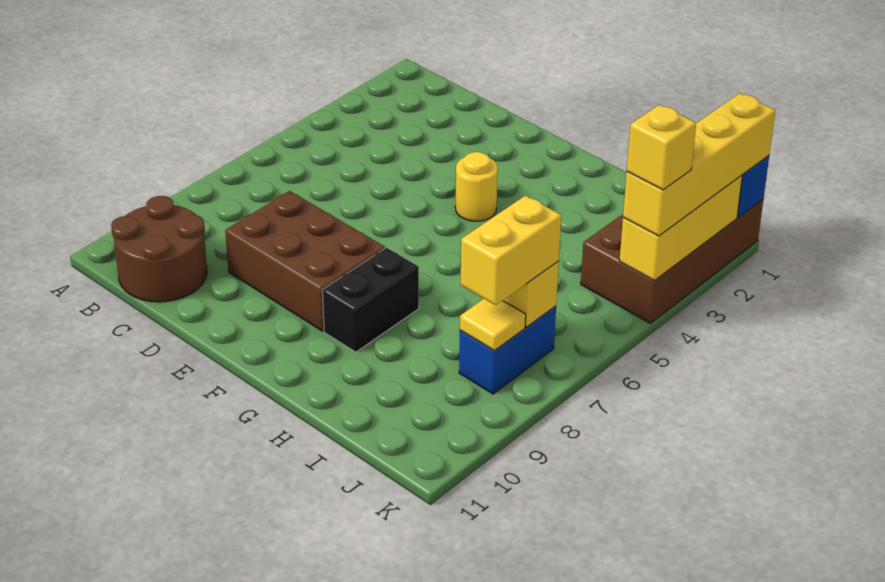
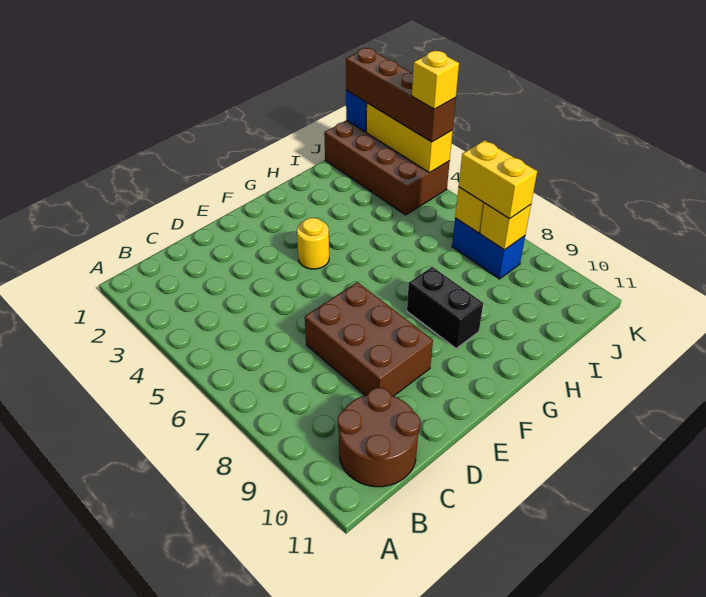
brown brick D8:F9 level 1 -> brown brick D7:E9 level 1
yellow tile J8 level 2 -> yellow brick J8 level 2
yellow brick K1:K4 level 3 -> brown brick K1:K4 level 3

